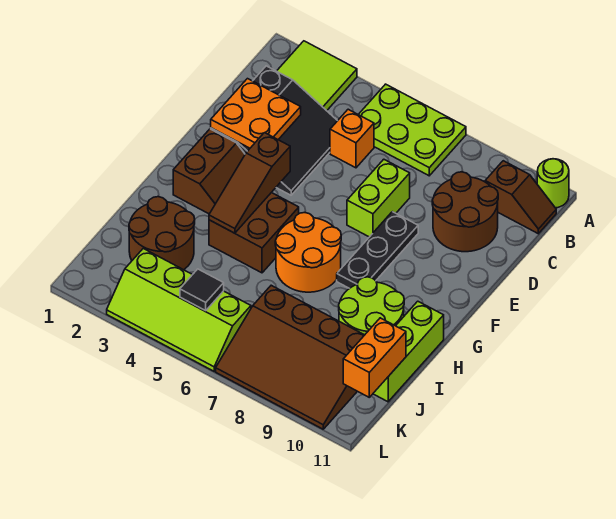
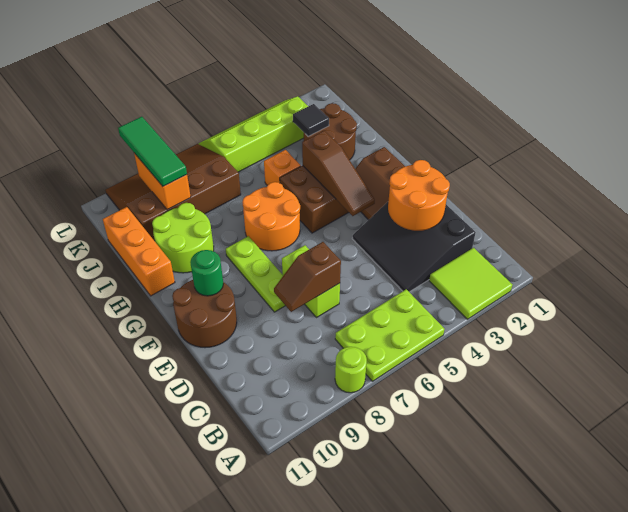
lime round brick A11 level 1 -> lime round brick A8 level 1
brown slope B10:B11 level 1 top 10 -> brown slope D7:D8 level 2 top 7
orange brick C5 level 1 -> orange brick I5 level 1
brown round brick C9:D10 level 1 -> brown round brick E10:F11 level 1
orange plate D2:E3 level 2 -> orange round brick D2:E3 level 2
black plate E8:G8 level 1 -> lime plate E8:G8 level 1
brown slope F4:H4 level 2 top F -> brown slope F4:H4 level 2 top H
none -> green round brick F10 level 2
lime brick H11:J11 level 1 -> orange brick H11:J11 level 1
none -> green tile J9:L9 level 3
orange brick J11:K11 level 2 -> orange brick J9:K9 level 2
black tile K5 level 2 -> black tile J3 level 2

